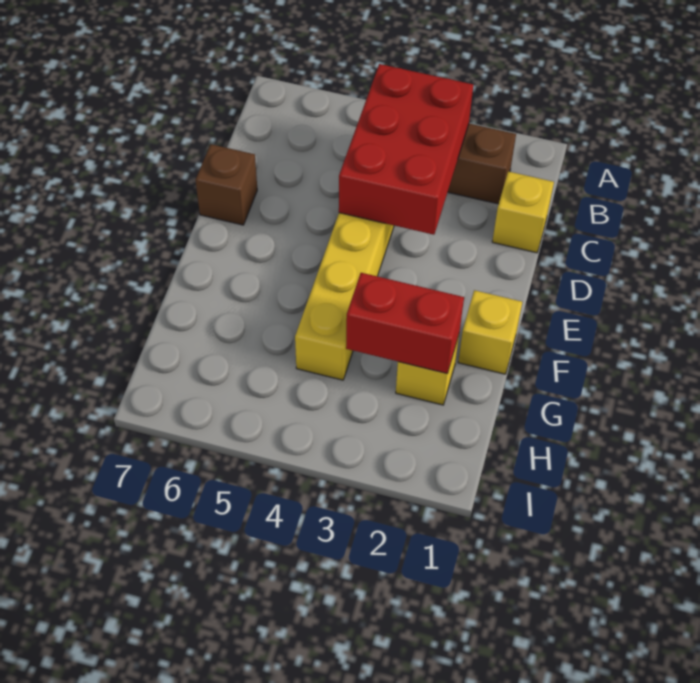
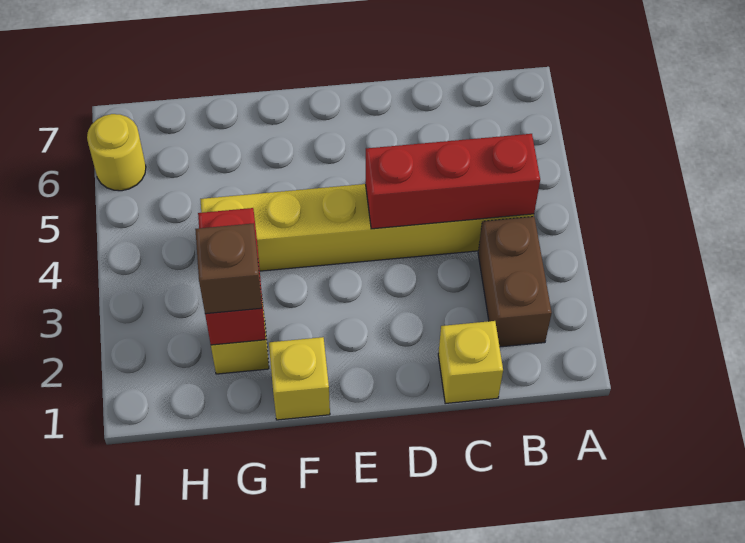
red brick B3:D4 level 2 -> red brick B4:D4 level 2
brown brick D7 level 1 -> brown brick G2 level 3
none -> yellow round brick I6 level 1

